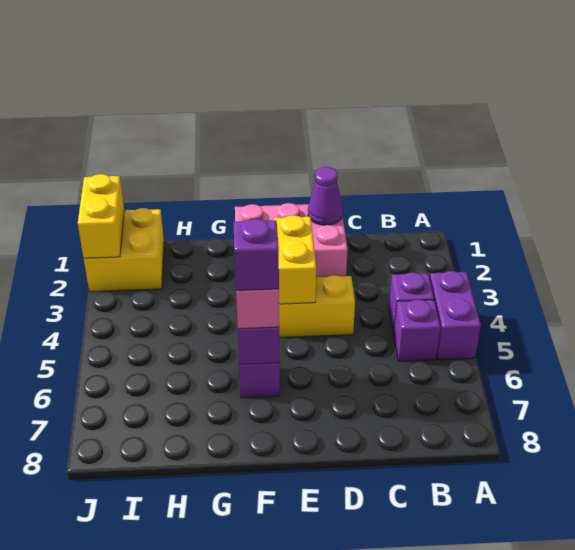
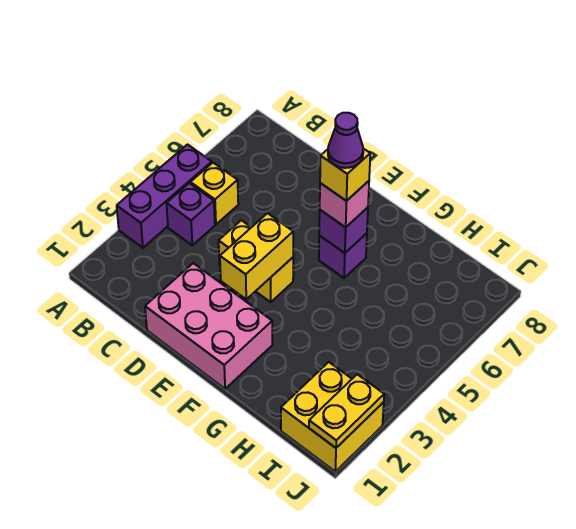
purple brick A4:A5 level 1 -> purple brick A3:A5 level 1
purple brick B5 level 1 -> yellow brick B5 level 1
purple cone D1 level 2 -> purple cone F6 level 5
purple brick F6 level 4 -> yellow brick F6 level 4
yellow brick J1:J2 level 2 -> yellow plate J1:J2 level 2

